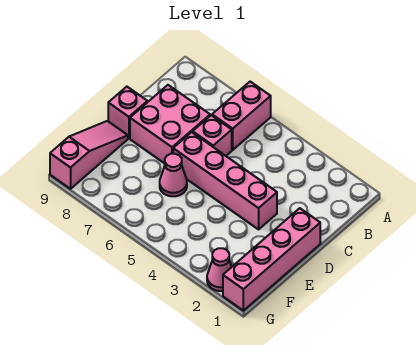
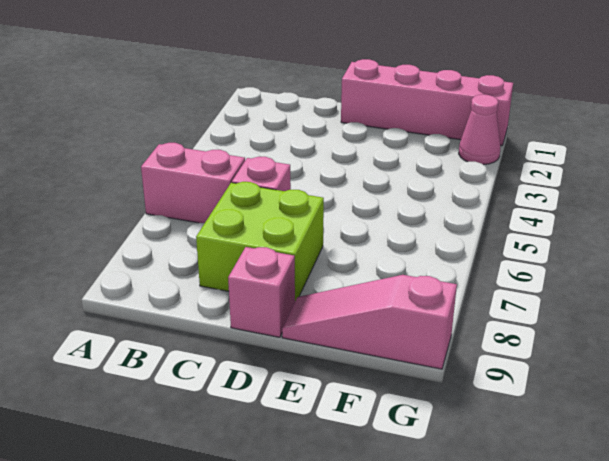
pink brick C7:D8 level 1 -> lime brick C7:D8 level 1
pink brick D3:D6 level 1 -> none
pink cone E6 level 1 -> none

